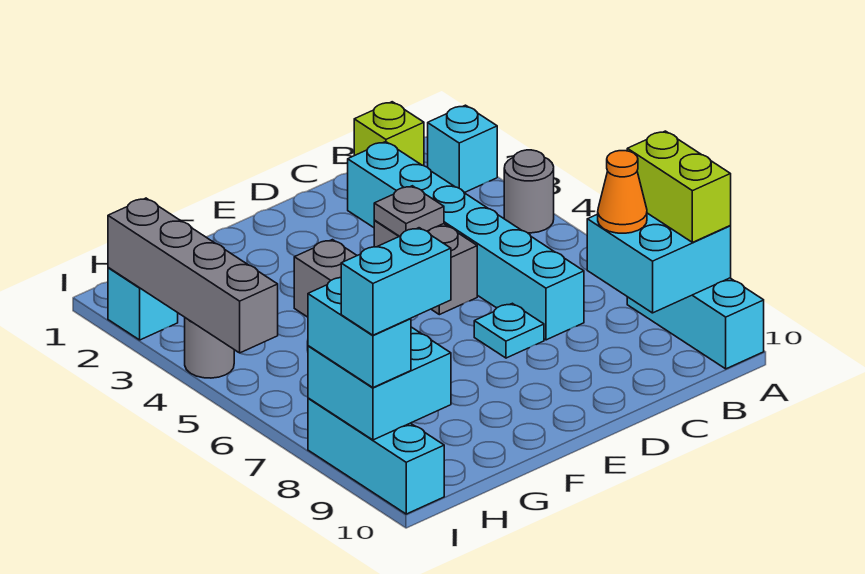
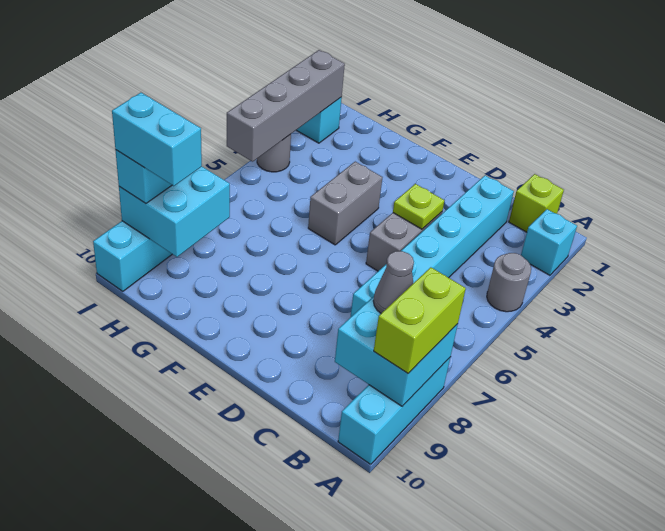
orange cone B8 level 3 -> grey cone B8 level 3
grey plate D4 level 2 -> lime plate D4 level 2
cyan plate D7 level 1 -> none

